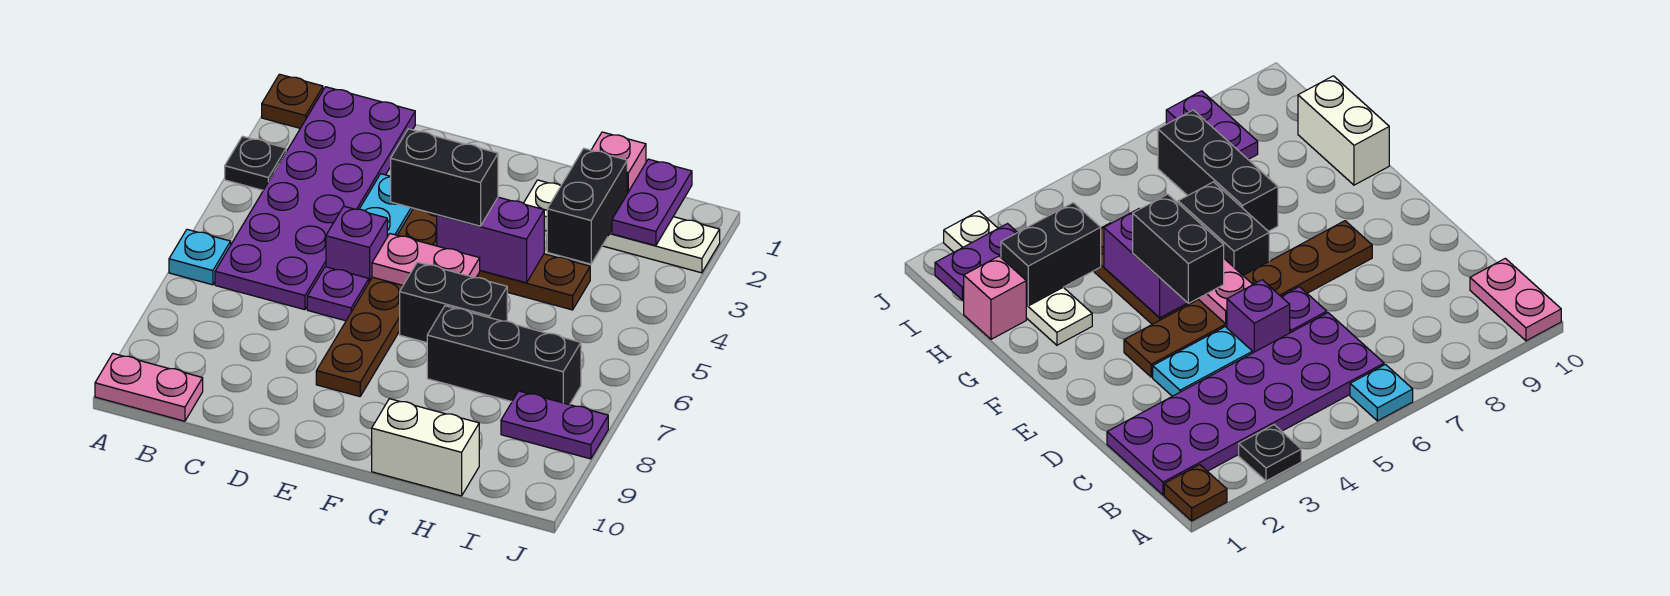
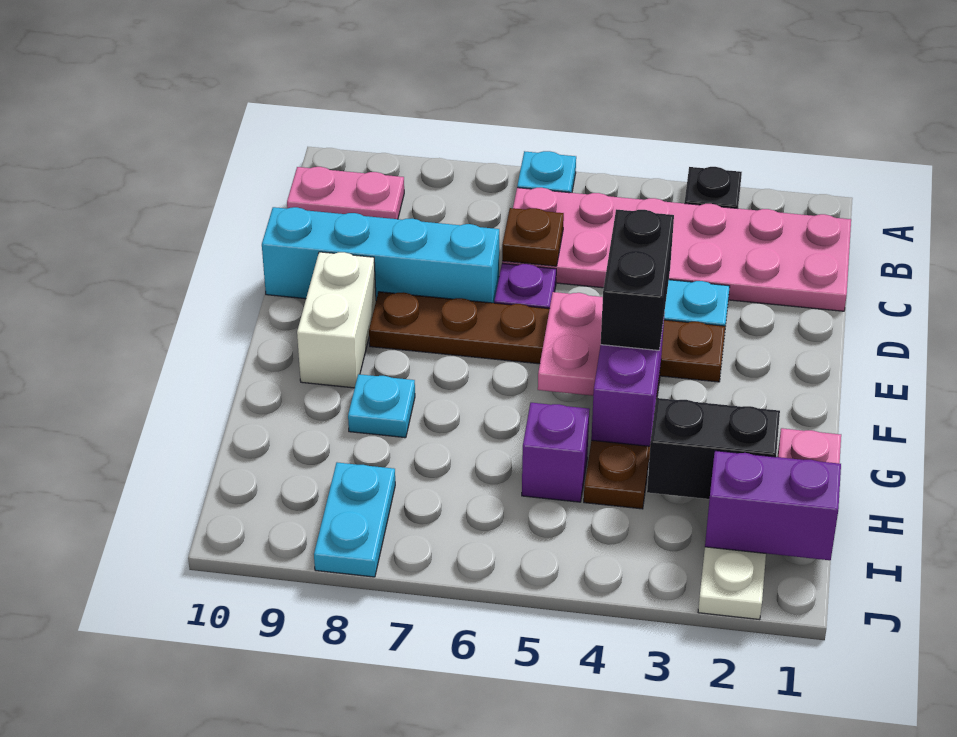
brown plate A1 level 1 -> brown plate C6 level 2
pink plate A10:B10 level 1 -> pink plate B9:B10 level 1
purple plate B1:C6 level 1 -> pink plate B1:C6 level 1
purple brick D5 level 1 -> purple brick H5 level 1
none -> cyan brick D7:D10 level 1
black brick F6:G6 level 1 -> none
black brick G7:I7 level 1 -> none
none -> cyan plate G8 level 1
white brick G10:H10 level 1 -> white brick E9:F9 level 1
purple plate I1:I2 level 2 -> purple brick I1:I2 level 2
purple plate I8:J8 level 1 -> cyan plate I8:J8 level 1

